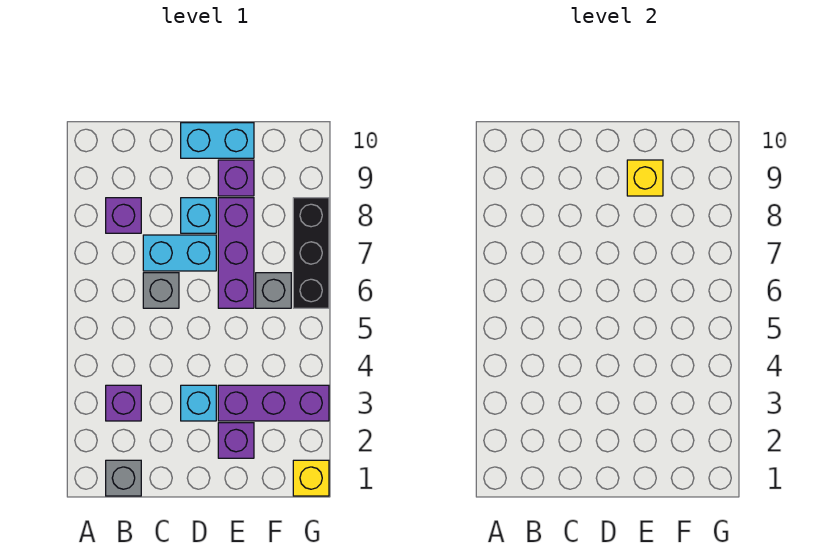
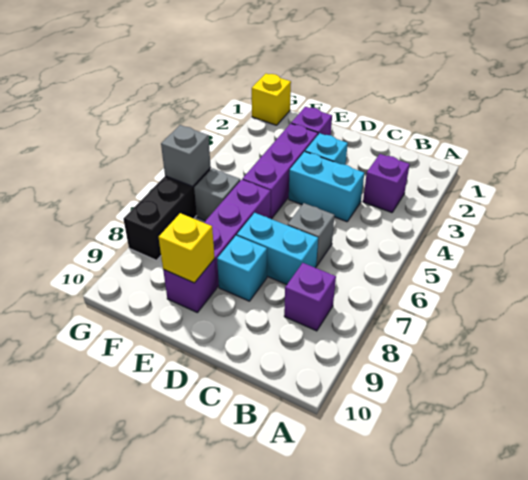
grey brick B1 level 1 -> grey brick G6 level 2
cyan brick D10:E10 level 1 -> cyan brick C4:D4 level 1
purple brick E3:G3 level 1 -> purple brick E3:E5 level 1

